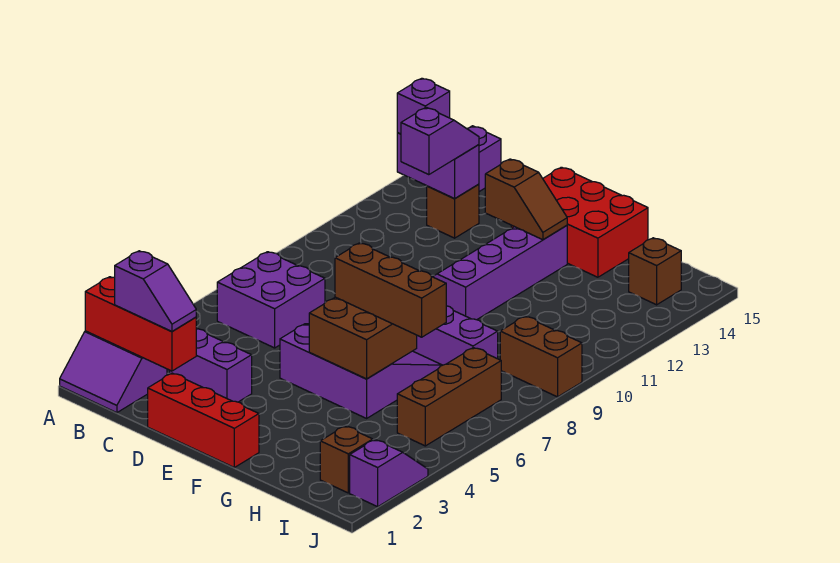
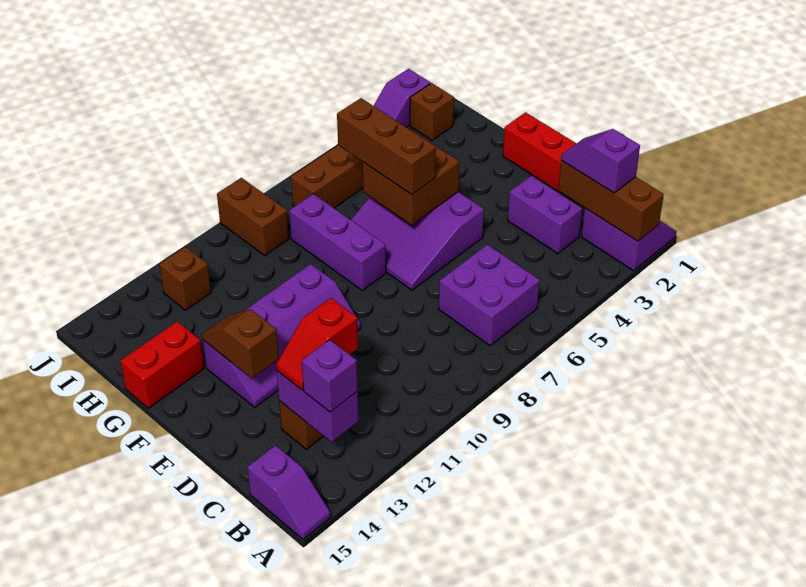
red brick A2:C2 level 2 -> brown brick A2:C2 level 2
purple slope C12:C13 level 3 top 12 -> red slope C12:C13 level 3 top 12
red brick E14:G15 level 1 -> red brick G14:G15 level 1
brown brick I14 level 1 -> brown brick I12 level 1

